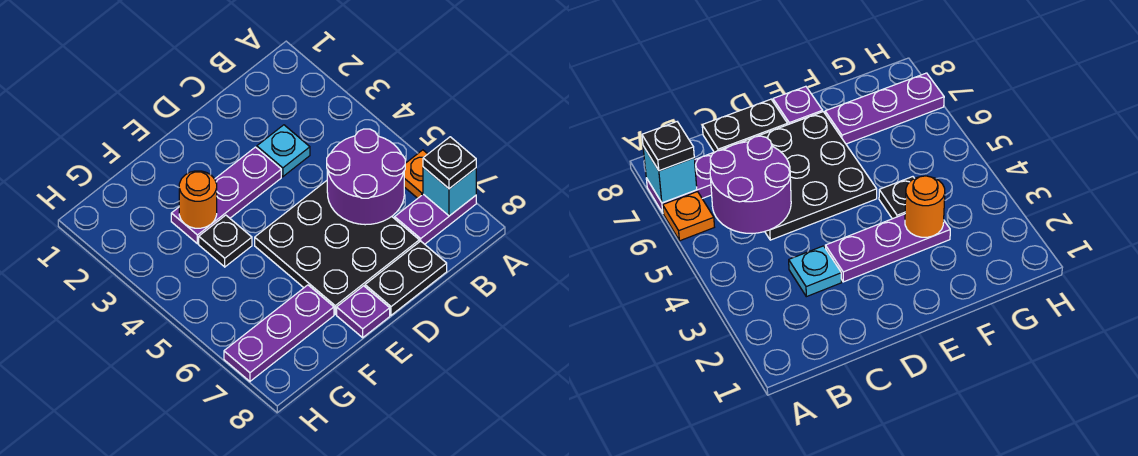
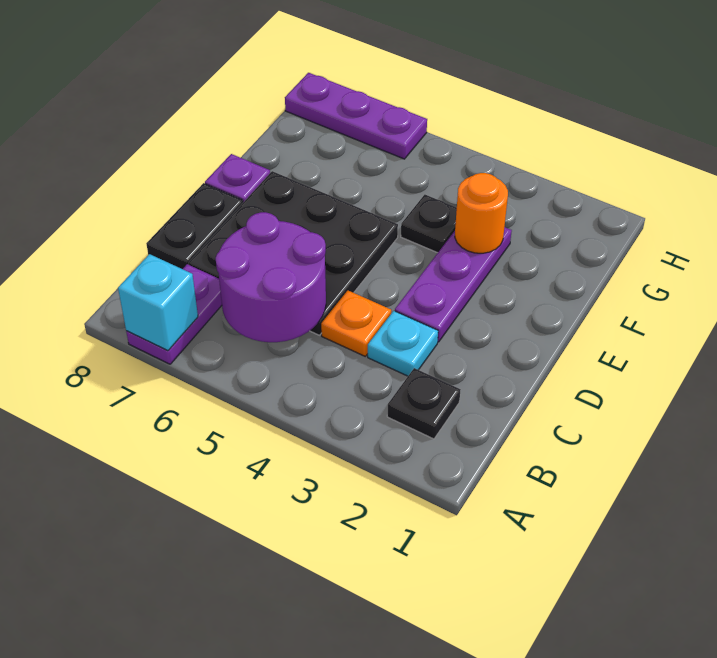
orange plate A6 level 1 -> orange plate C4 level 1
black plate A7 level 3 -> black plate B2 level 1
purple plate F7:H7 level 1 -> purple plate H6:H8 level 1

